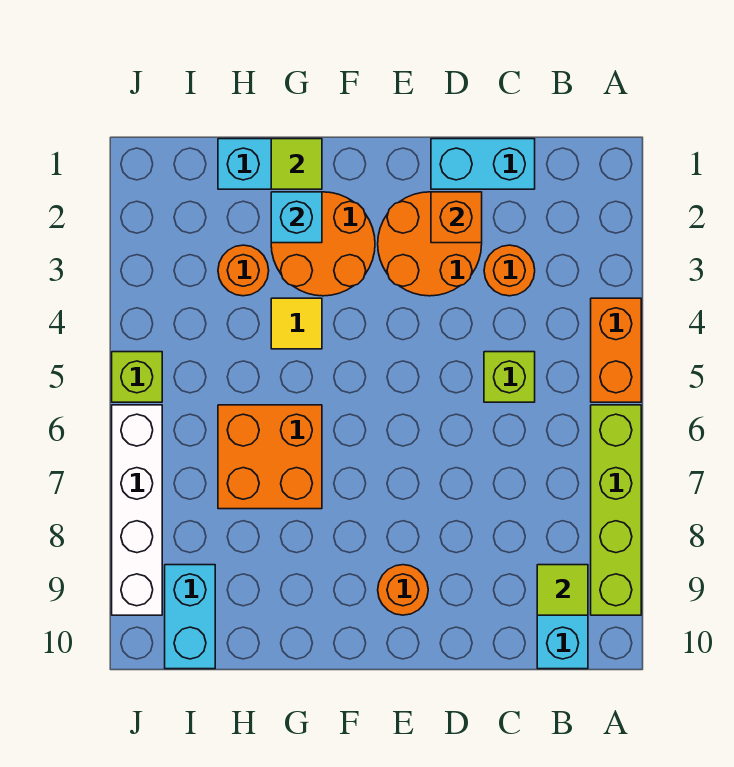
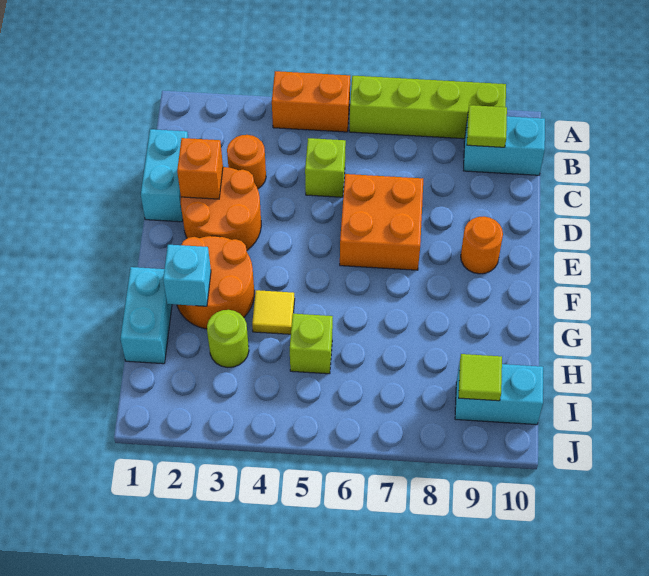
lime tile G1 level 2 -> lime tile I9 level 2
orange brick G6:H7 level 1 -> orange brick D6:E7 level 1
orange round brick H3 level 1 -> lime round brick H3 level 1
lime brick J5 level 1 -> lime brick H5 level 1
white brick J6:J9 level 1 -> none

